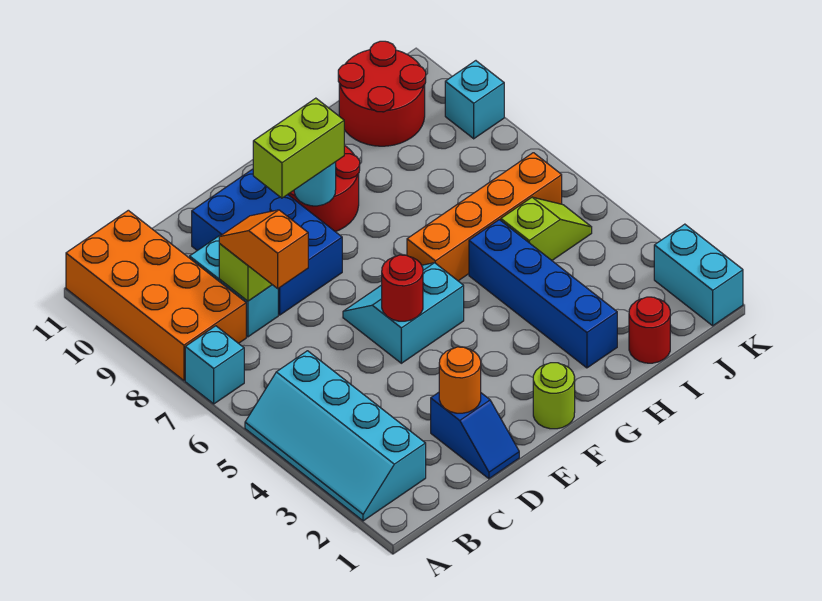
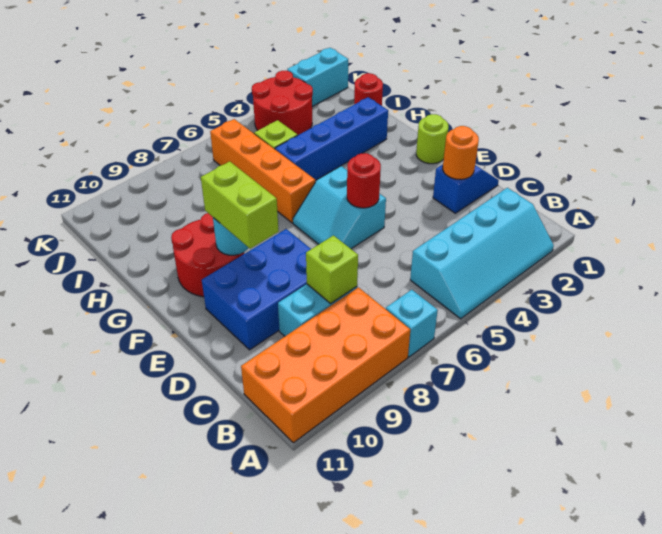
orange slope C7:C8 level 3 top 7 -> none
red round brick I10:J11 level 1 -> red round brick J3:K4 level 1
cyan brick K9 level 1 -> none

